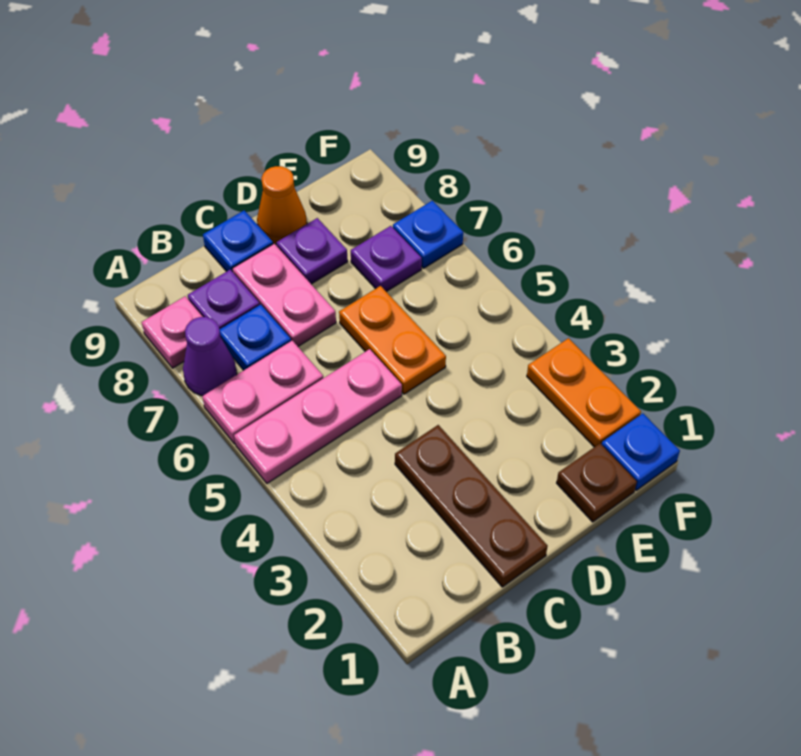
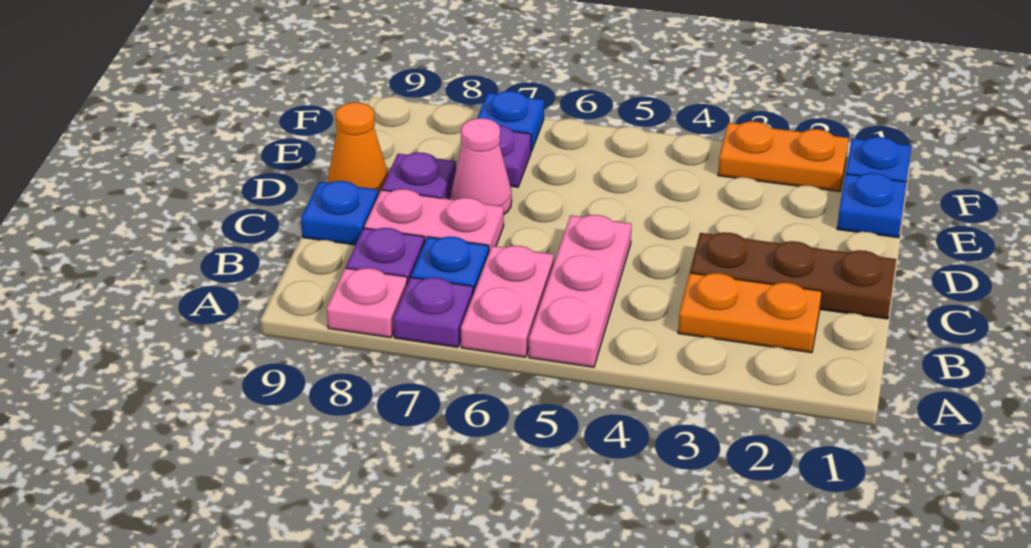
purple cone A7 level 1 -> purple plate A7 level 1
orange plate D5:D6 level 1 -> orange plate B2:B3 level 1
none -> pink cone D7 level 1
brown plate E1 level 1 -> blue plate E1 level 1

